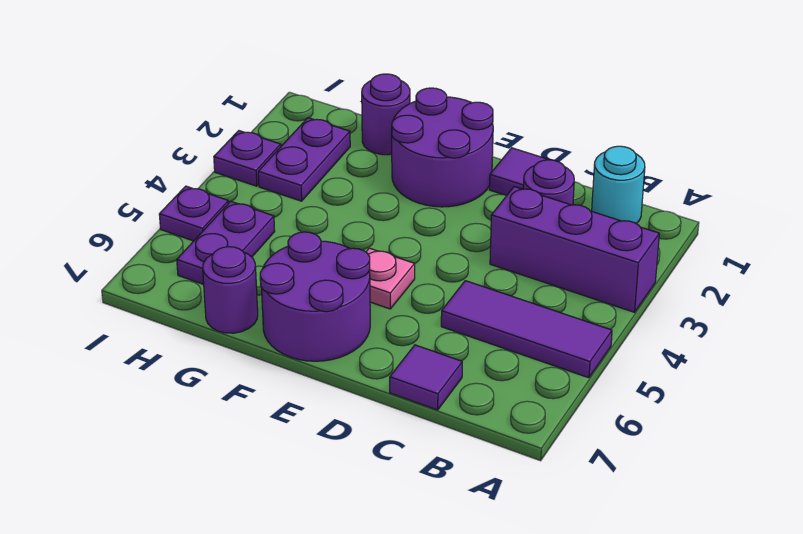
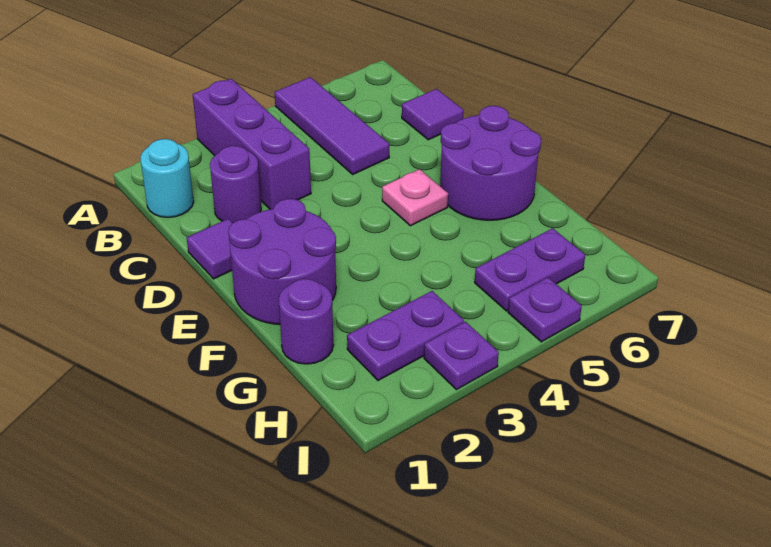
purple round brick G7 level 1 -> none

